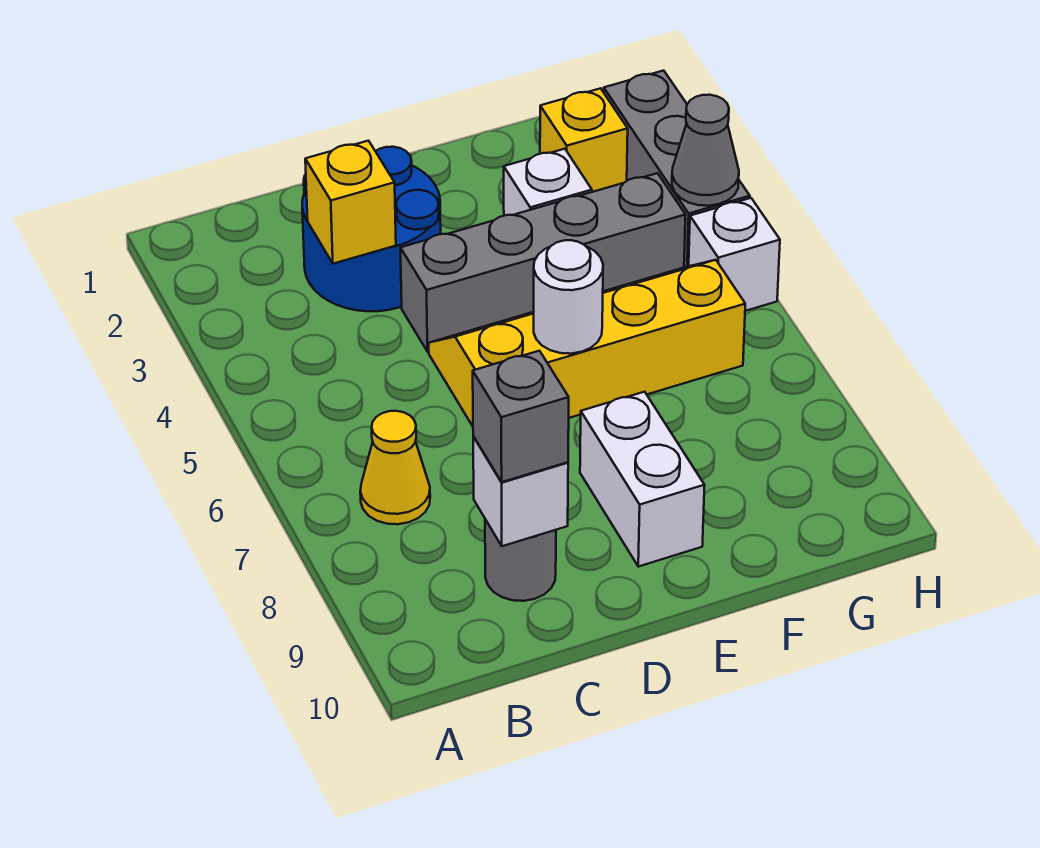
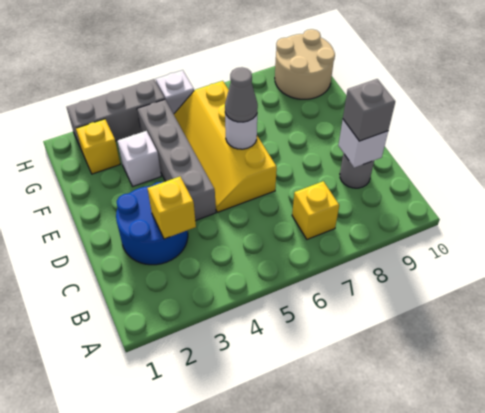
yellow cone B7 level 1 -> yellow brick B7 level 1
white brick E8:E9 level 1 -> none
none -> tan round brick G9:H10 level 1
grey cone H4 level 2 -> grey cone E6 level 3

